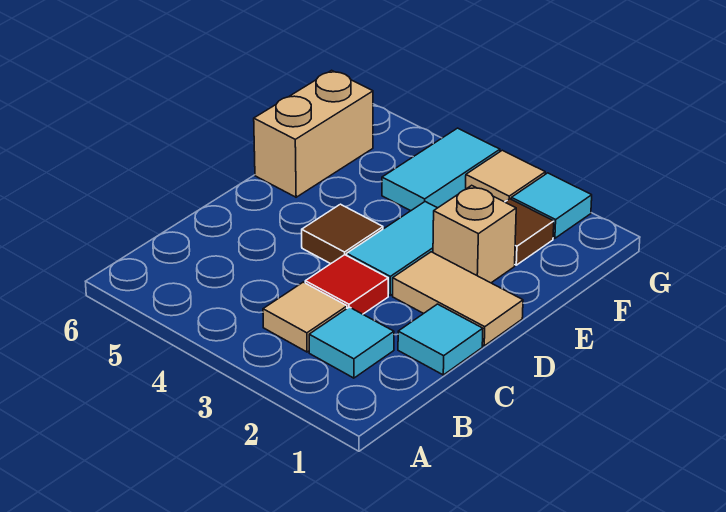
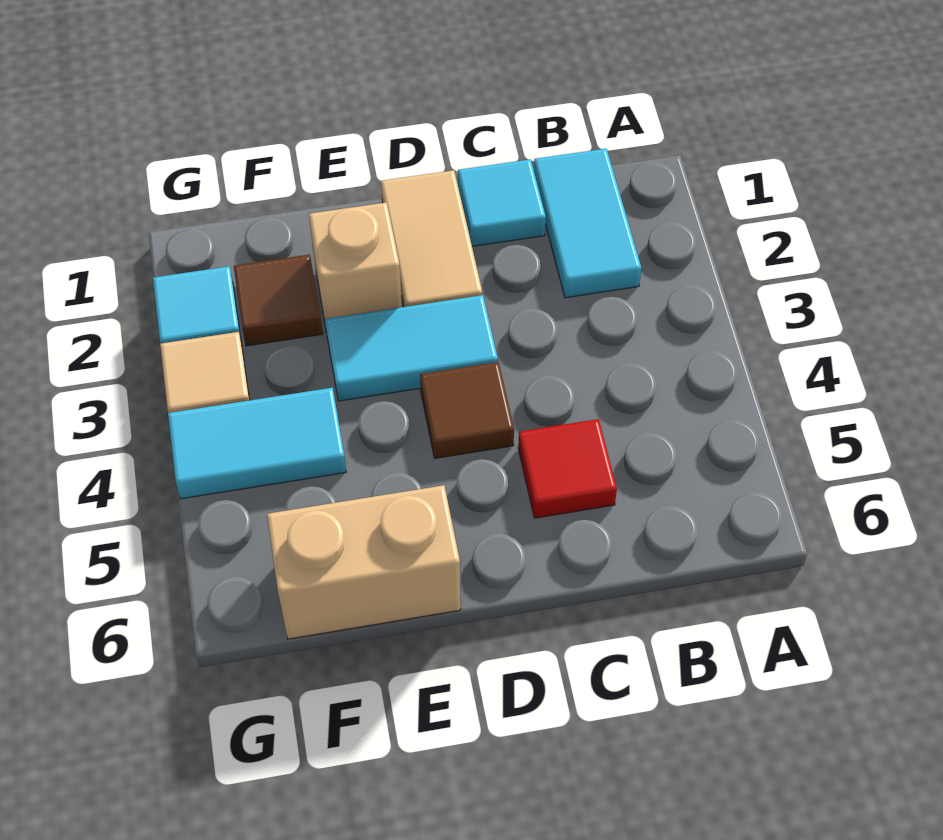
cyan tile B2 level 1 -> cyan tile B1:B2 level 1
tan tile B3 level 1 -> none
red tile C3 level 1 -> red tile C5 level 1

